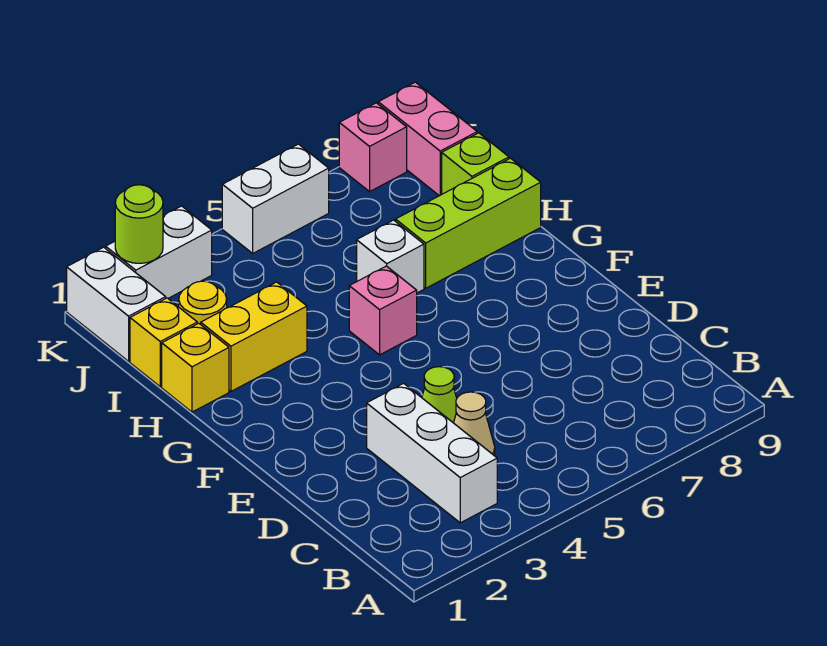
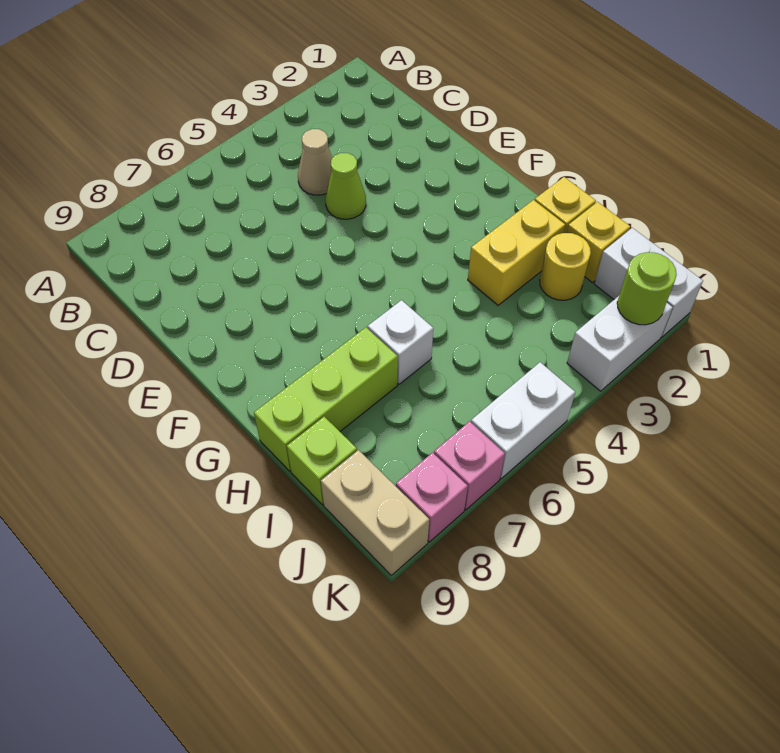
white brick B3:D3 level 1 -> none
pink brick G5 level 1 -> pink brick K7 level 1
pink brick J9:K9 level 1 -> tan brick J9:K9 level 1

